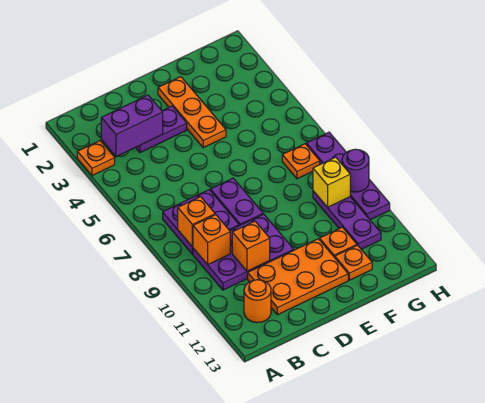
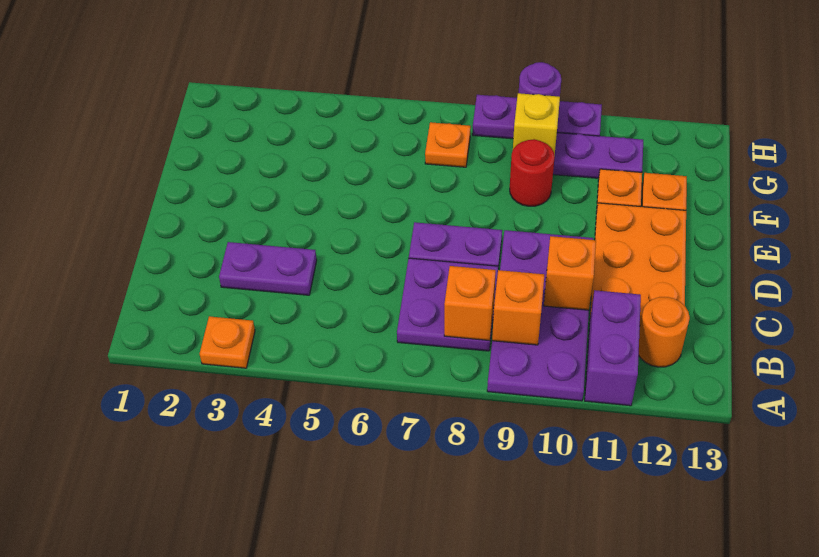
purple brick B3:C3 level 2 -> purple brick A11:B11 level 1
purple plate B9:D10 level 1 -> purple plate A9:D10 level 1
purple plate C3:D3 level 1 -> purple plate C3:C4 level 1
orange plate E2:E4 level 1 -> none
none -> red round brick F9 level 1
purple plate H7:H10 level 1 -> purple plate H8:H10 level 1

